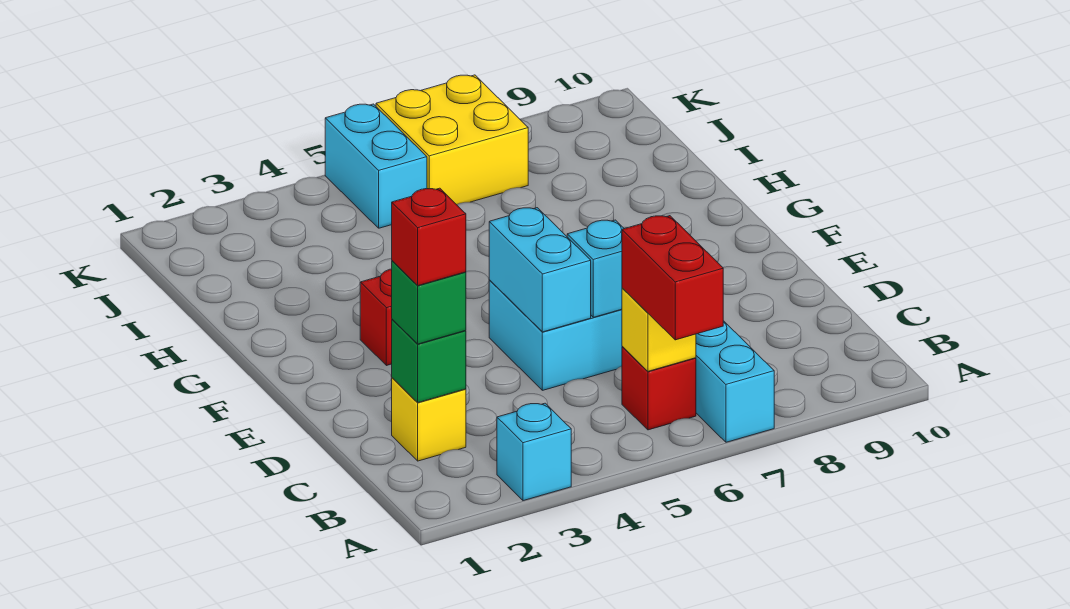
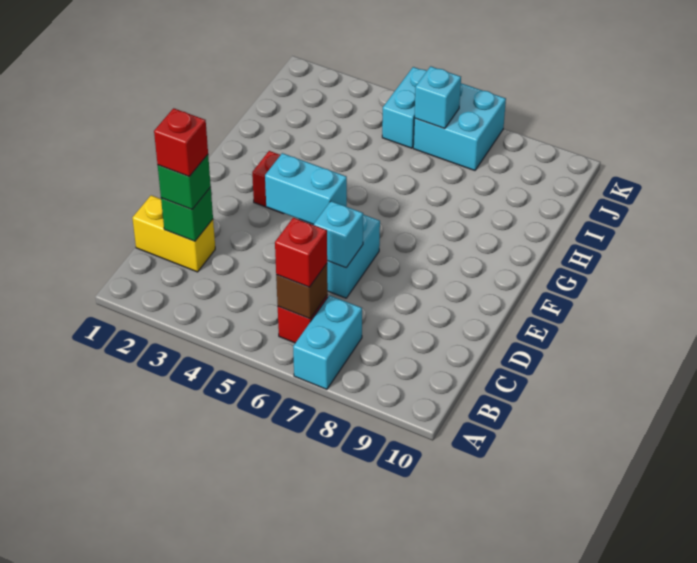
cyan brick A3 level 1 -> cyan brick J6 level 2
red brick A6:B6 level 3 -> red brick B6 level 3
yellow brick B6 level 2 -> brown brick B6 level 2
yellow brick C2 level 1 -> yellow brick C1:C2 level 1
cyan brick D5:E5 level 2 -> cyan brick E4:E5 level 2
yellow brick J6:K7 level 1 -> cyan brick J6:K7 level 1

